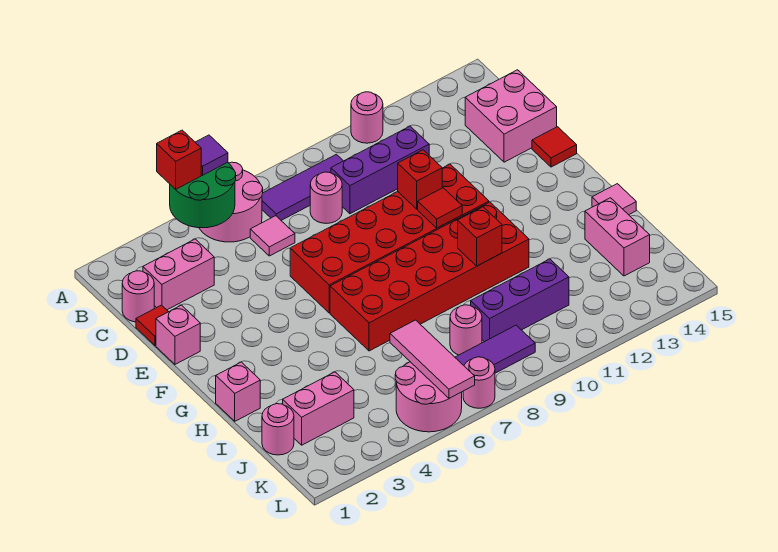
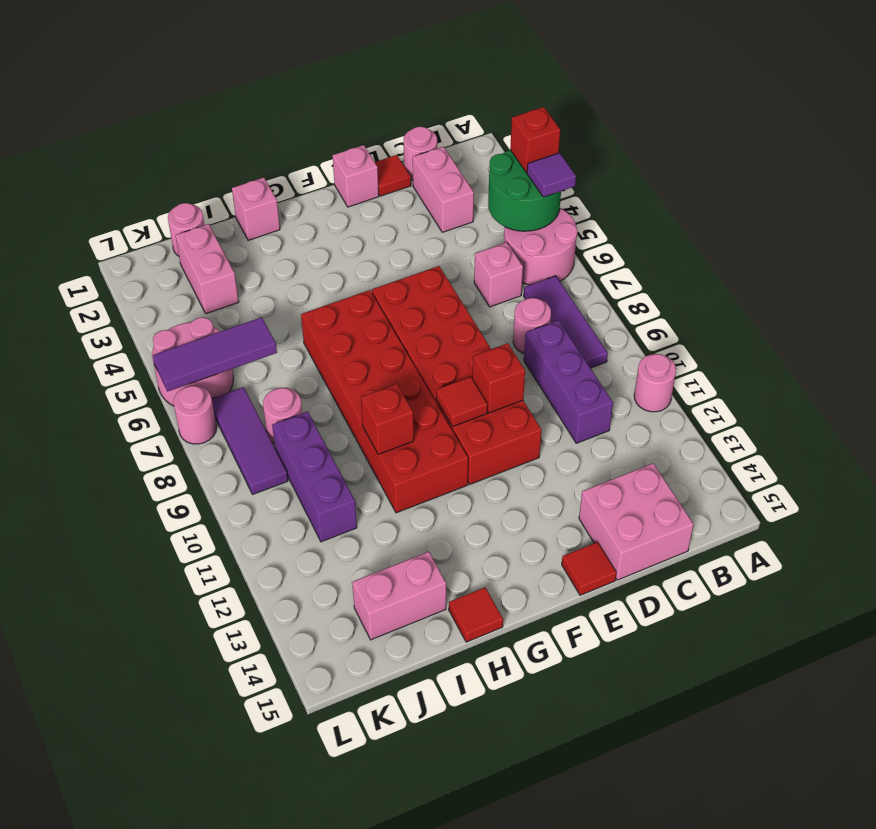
pink tile C6 level 1 -> pink brick C6 level 1
pink tile H15 level 1 -> red tile H15 level 1
pink tile J6:L6 level 2 -> purple tile J6:L6 level 2

